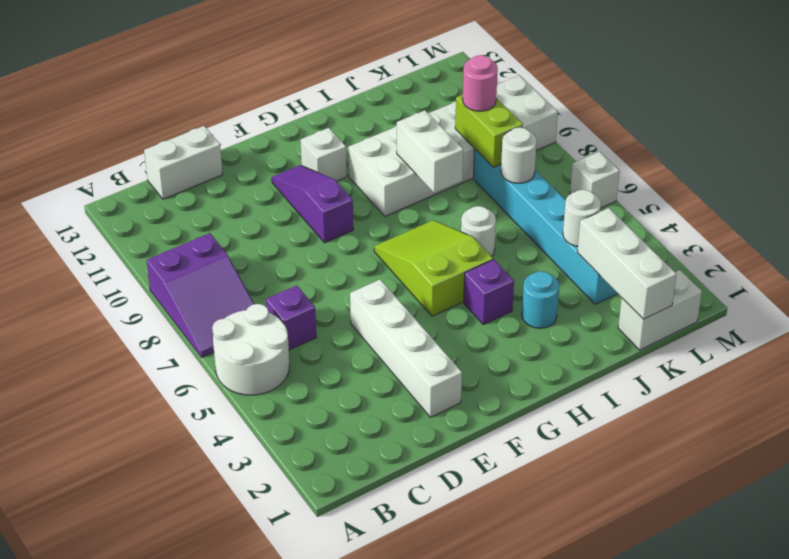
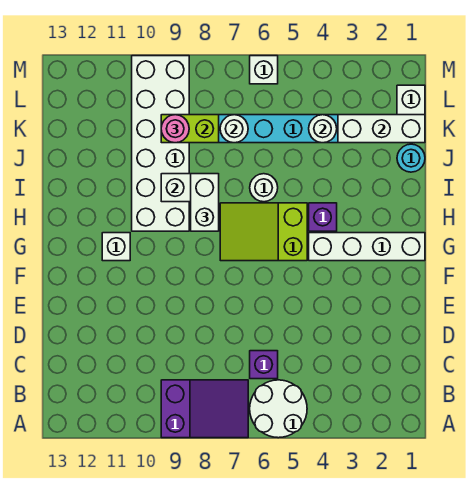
white brick C13:D13 level 1 -> white brick H8:I8 level 3
white brick E2:E5 level 1 -> white brick G1:G4 level 1
purple slope F9:F11 level 1 top 9 -> none
cyan round brick I3 level 1 -> cyan round brick J1 level 1

